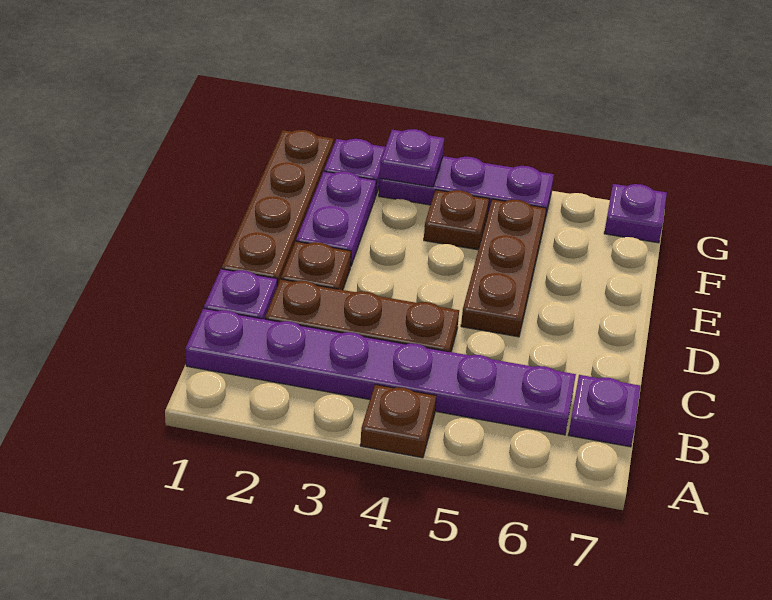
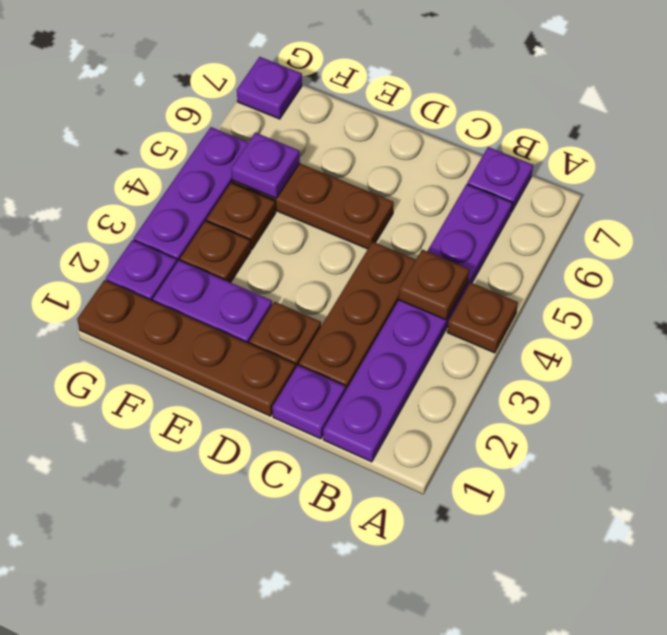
none -> brown plate B4 level 2
none -> brown plate F3 level 1
purple plate G3 level 2 -> purple plate F5 level 2

